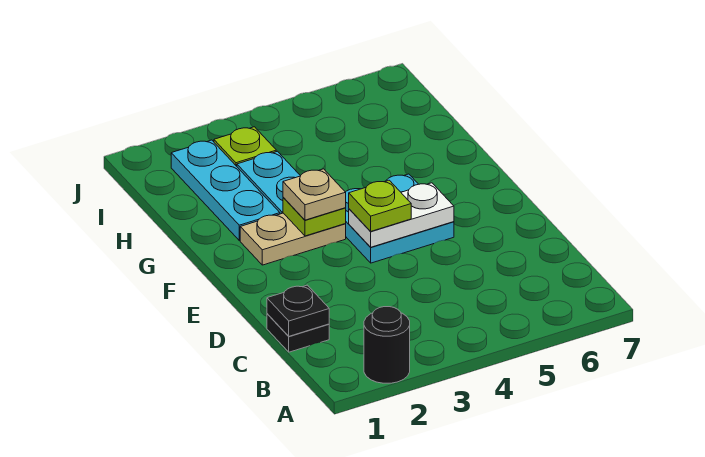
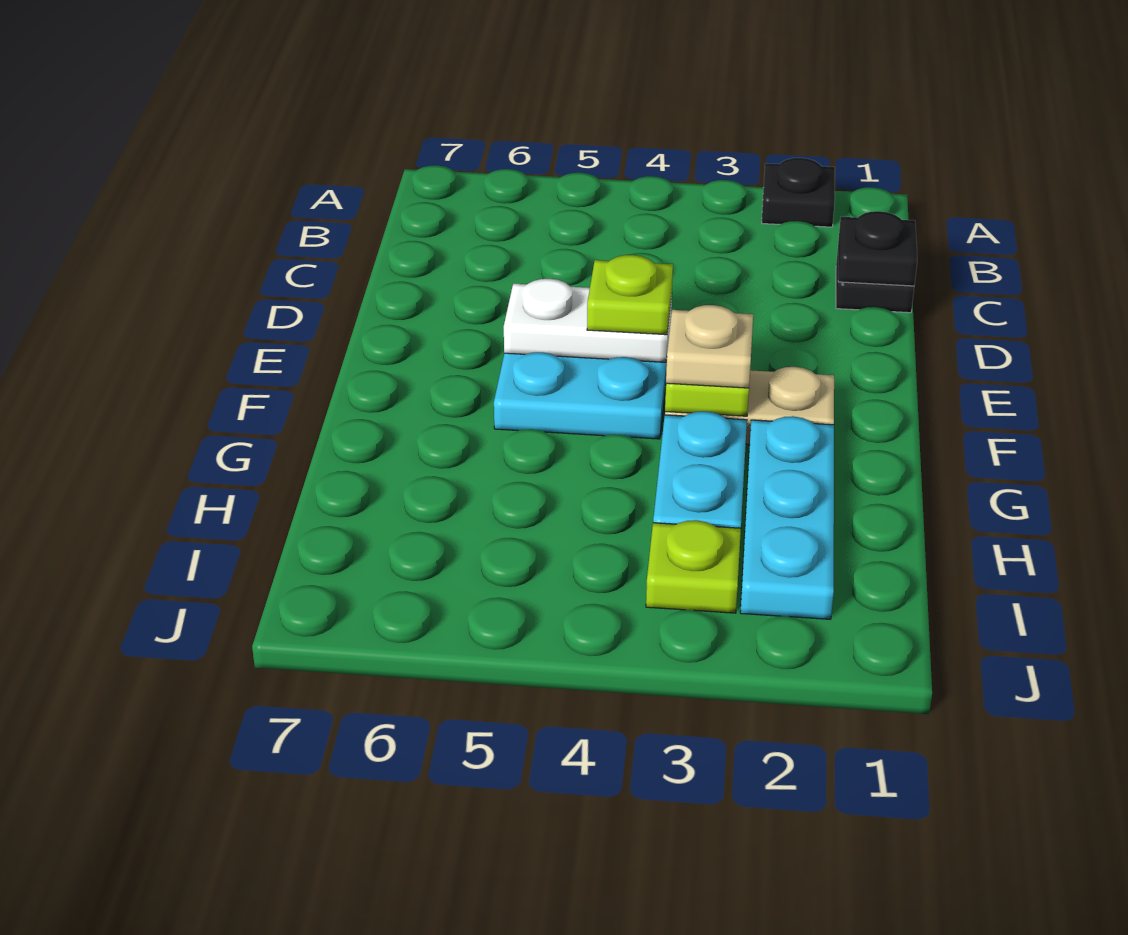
black round brick A2 level 1 -> black plate A2 level 1

